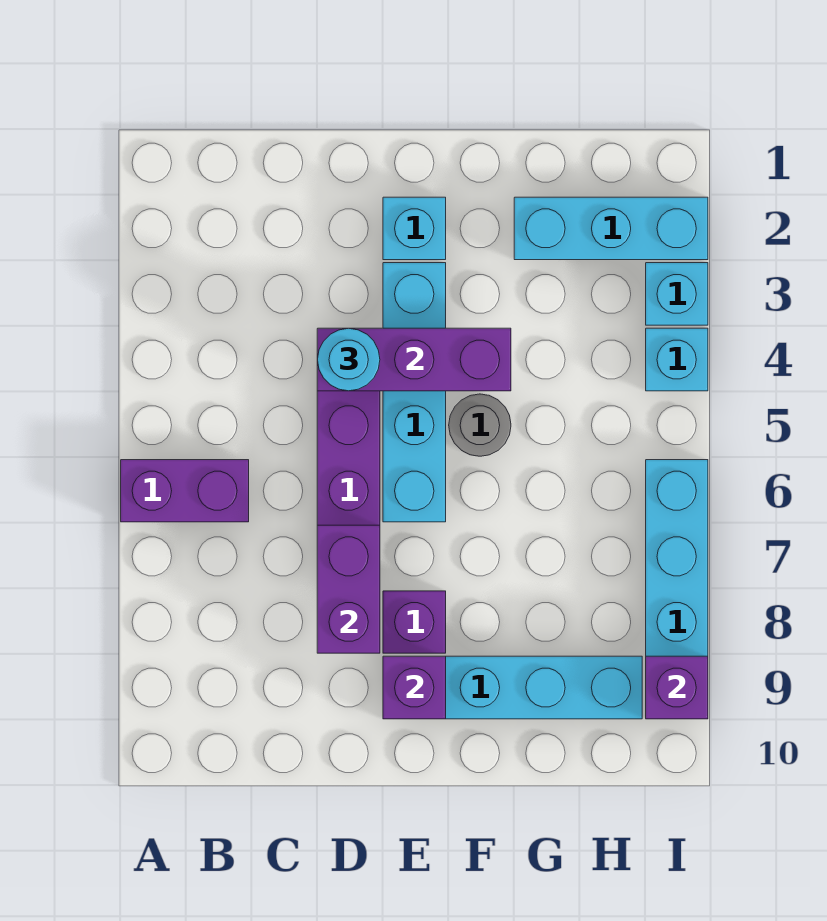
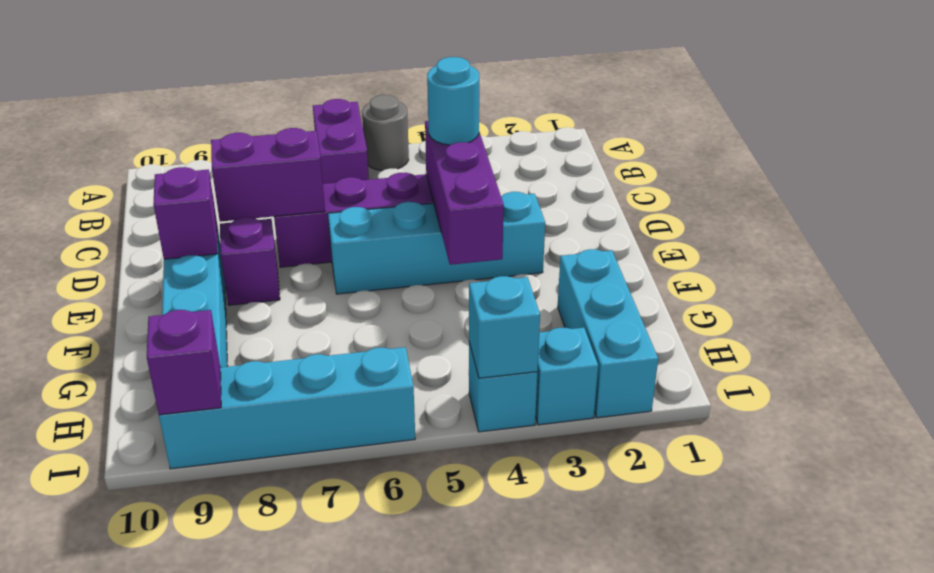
cyan brick E2 level 1 -> cyan brick I4 level 2
grey round brick F5 level 1 -> grey round brick A5 level 1

